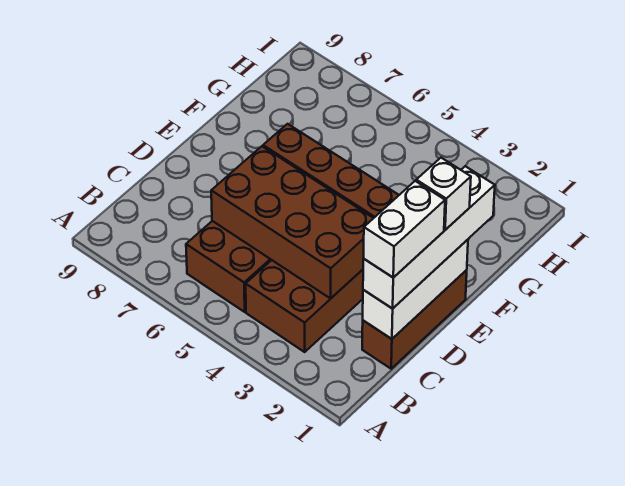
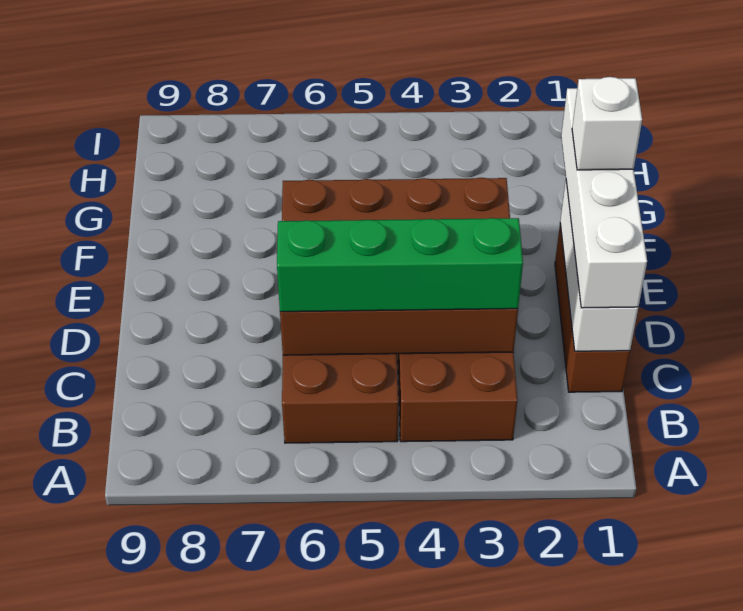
white brick C1:D1 level 4 -> none
none -> green brick C3:C6 level 3

